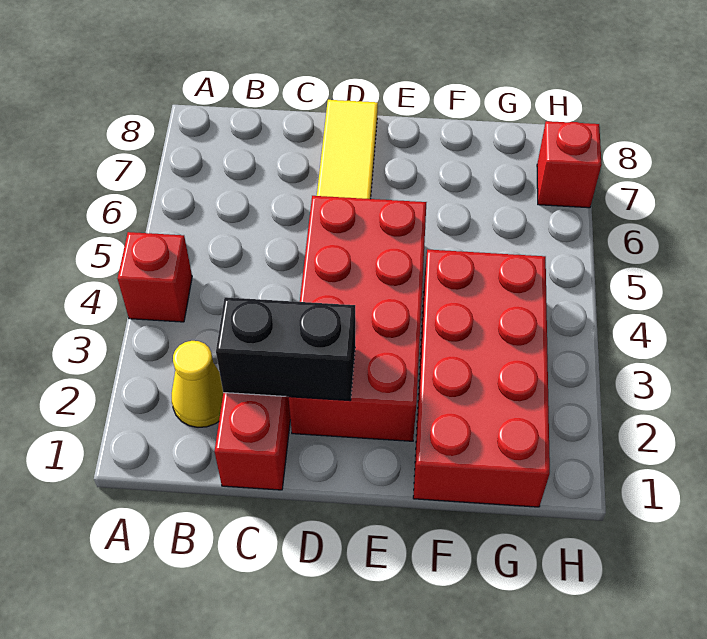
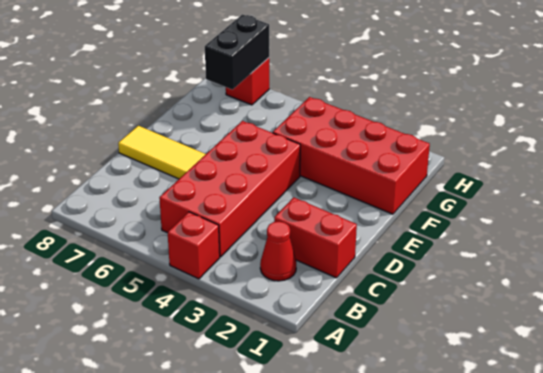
yellow cone B2 level 1 -> red cone B2 level 1
black brick C2:D2 level 2 -> black brick G7:H7 level 2
red brick D2:E5 level 1 -> red brick B4:E5 level 1

